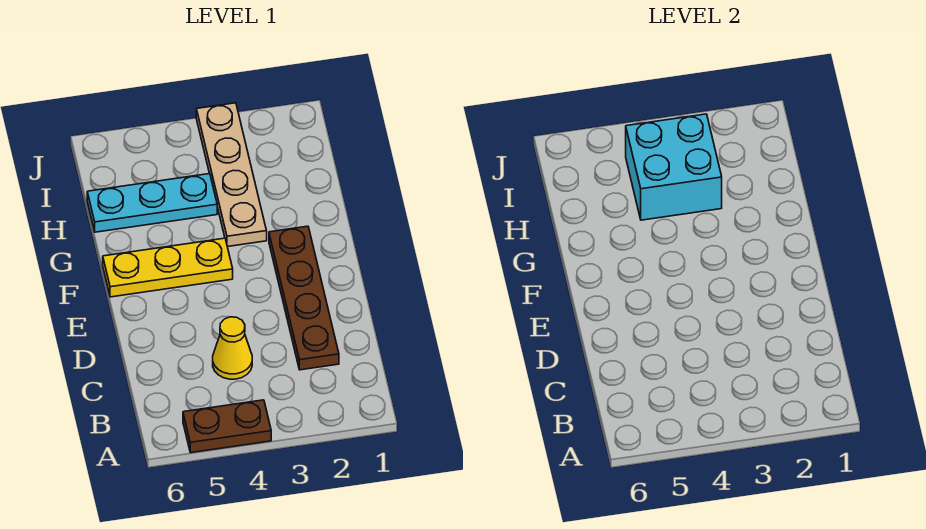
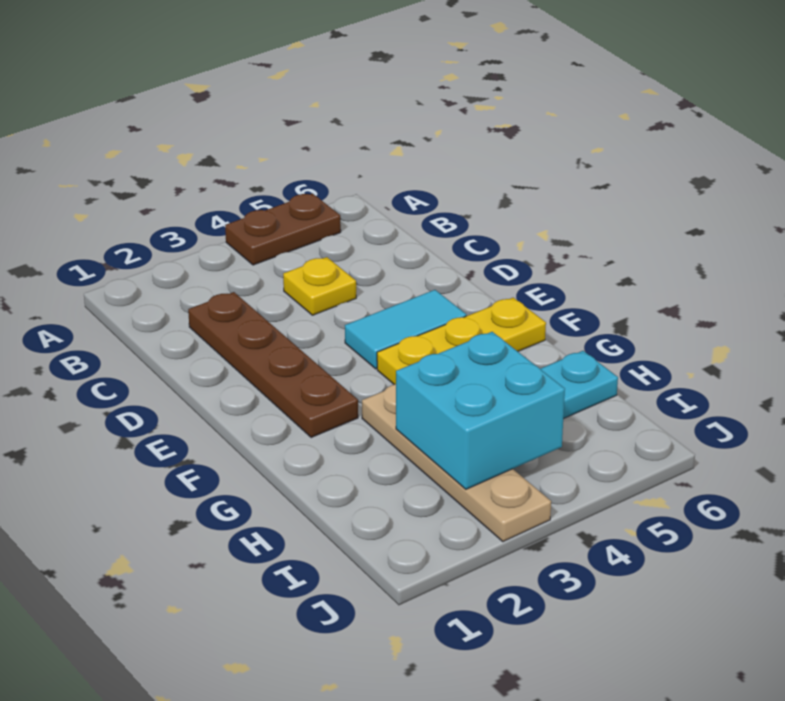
yellow cone C4 level 1 -> yellow plate C4 level 1
none -> cyan tile E4:E5 level 1

